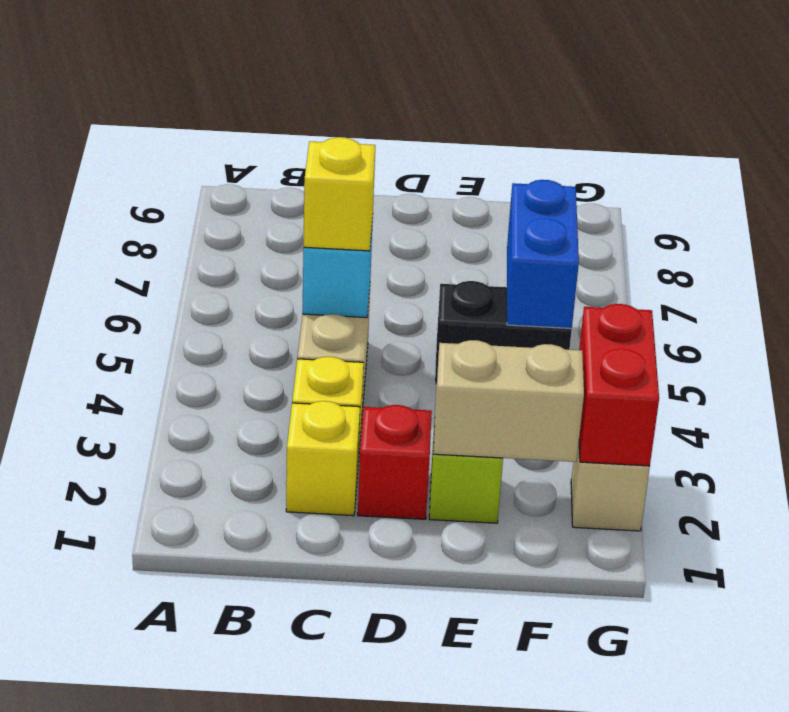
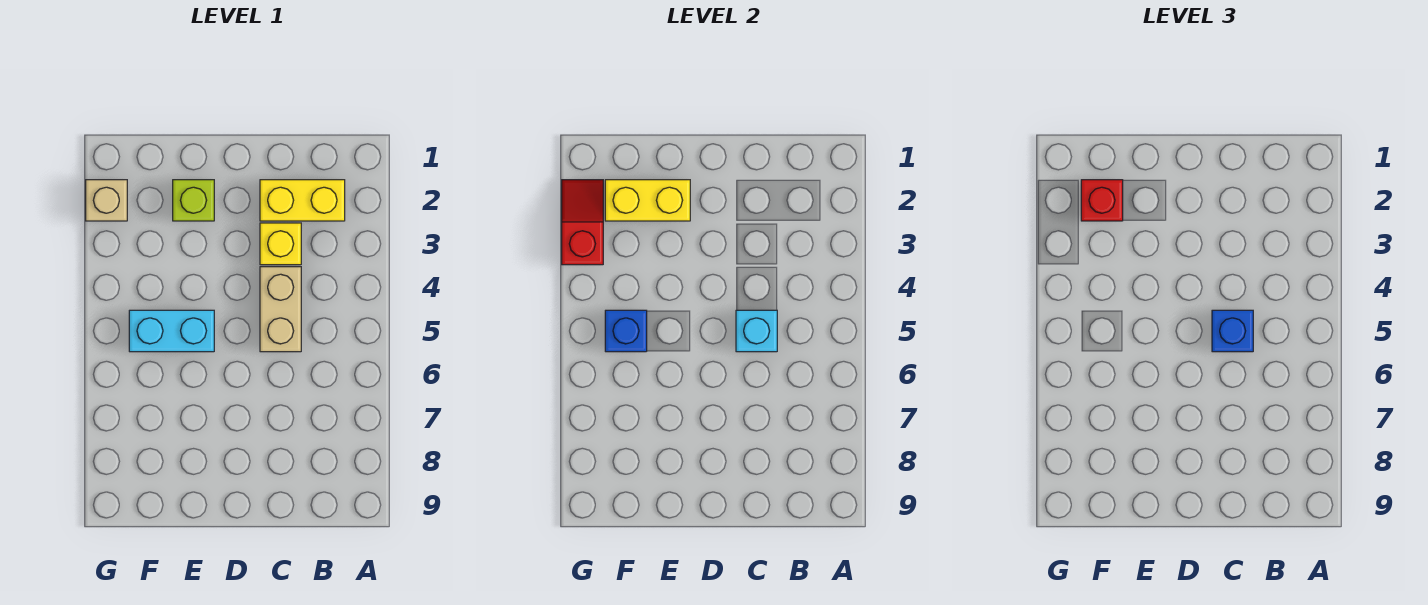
yellow brick C2 level 1 -> yellow brick B2:C2 level 1
yellow brick C5 level 3 -> blue brick C5 level 3
red brick D2 level 1 -> red brick F2 level 3
tan brick E2:F2 level 2 -> yellow brick E2:F2 level 2
black brick E5:F5 level 1 -> cyan brick E5:F5 level 1
blue brick F5:F6 level 2 -> blue brick F5 level 2
red brick G2:G3 level 2 -> red slope G2:G3 level 2 top 3

